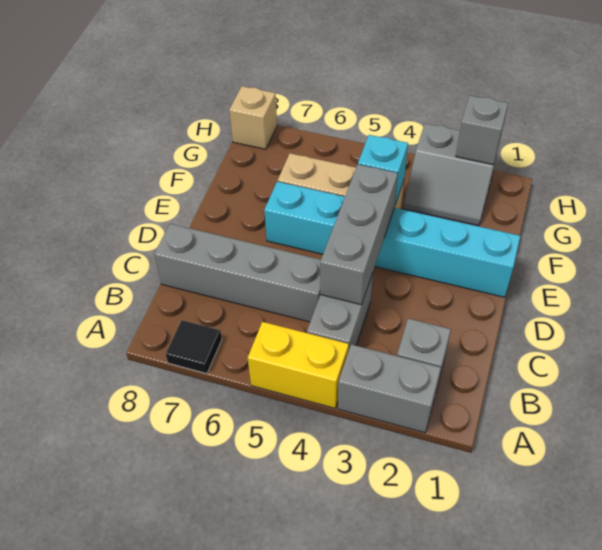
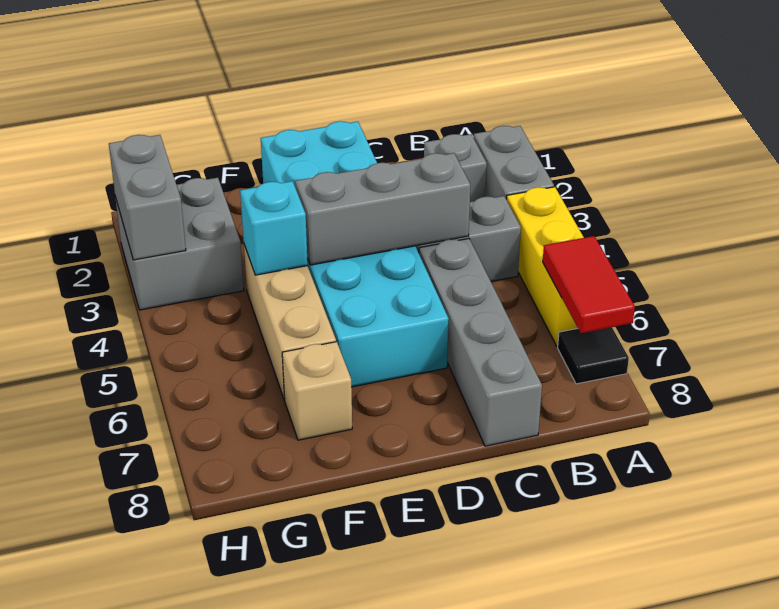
yellow brick A4:A5 level 1 -> yellow brick A4:A6 level 1
none -> red tile A6:A7 level 2
cyan brick E1:E6 level 1 -> cyan brick D1:E6 level 1
grey slope G2:H3 level 1 top H -> grey brick G2:H3 level 1
grey brick H2 level 2 -> grey brick H2:H3 level 2
tan brick H8 level 1 -> tan brick F7 level 1

